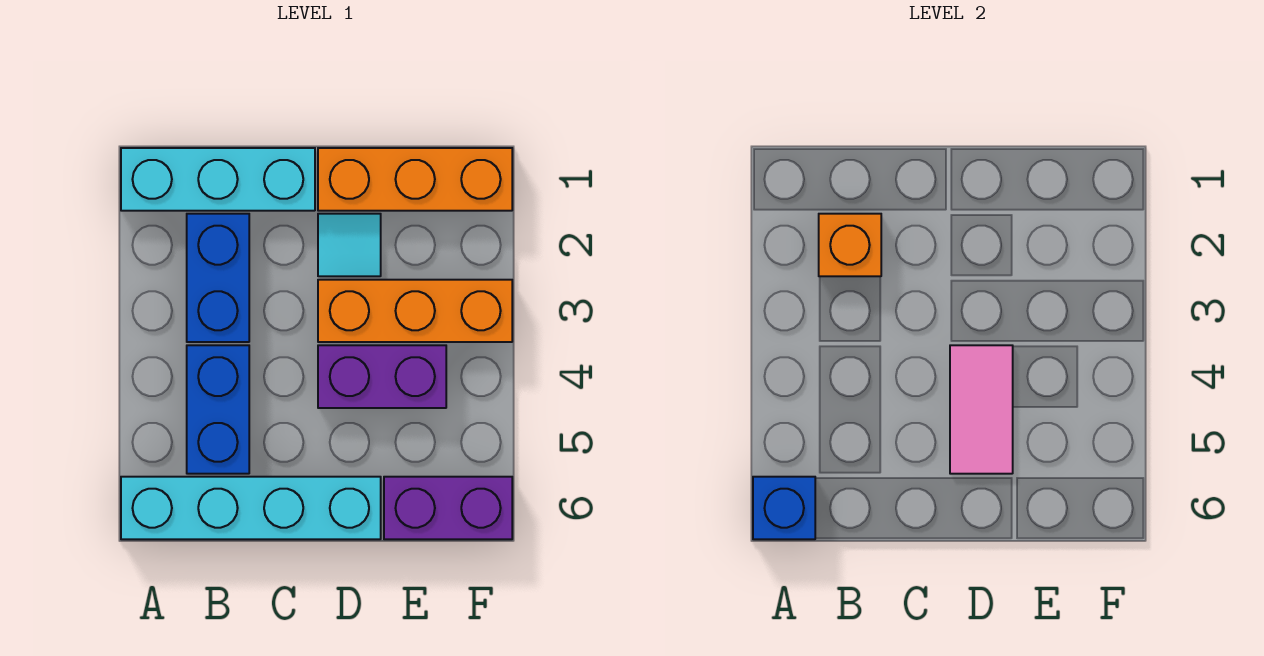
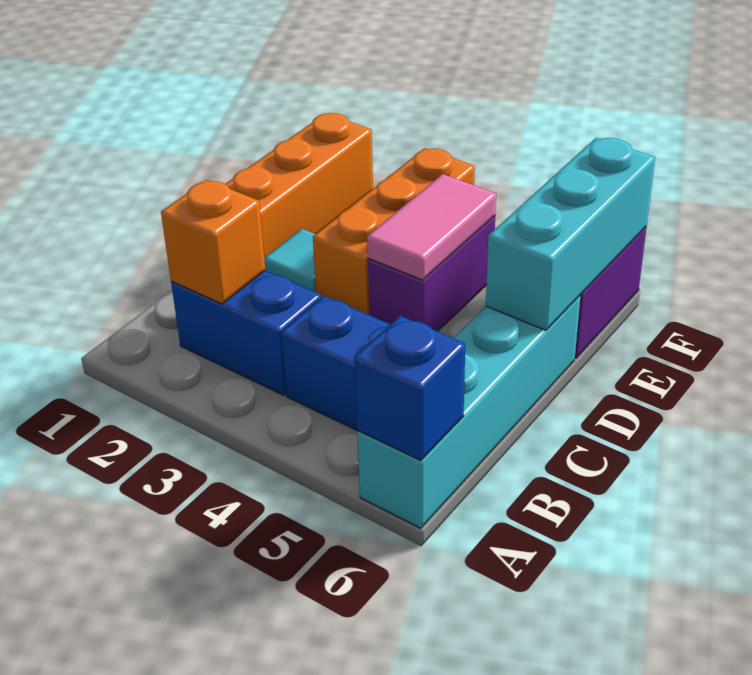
cyan brick A1:C1 level 1 -> cyan brick D6:F6 level 2
pink tile D4:D5 level 2 -> pink tile D4:E4 level 2

